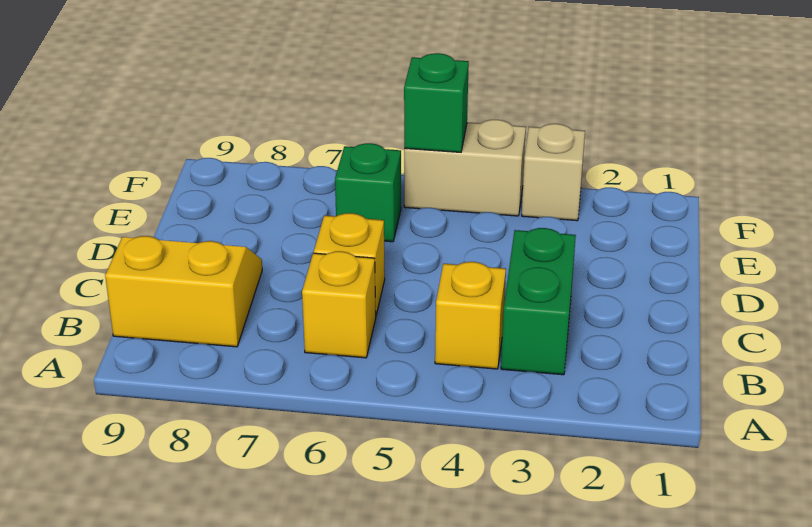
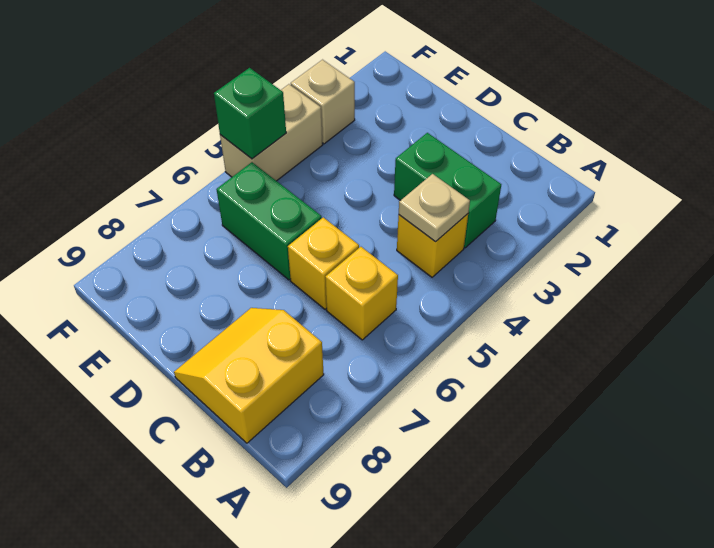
none -> tan plate B4 level 2
green brick E6 level 1 -> green brick D6:E6 level 1

